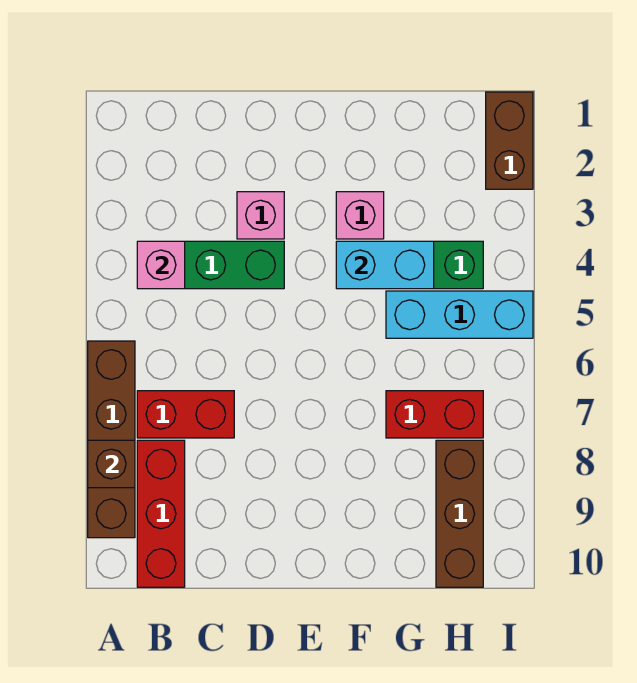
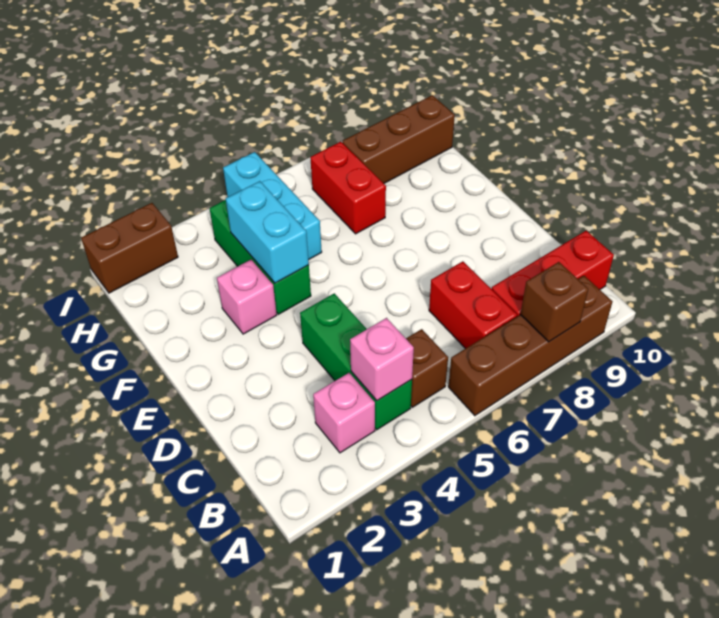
none -> brown brick B5 level 1
pink brick D3 level 1 -> pink brick B3 level 1

